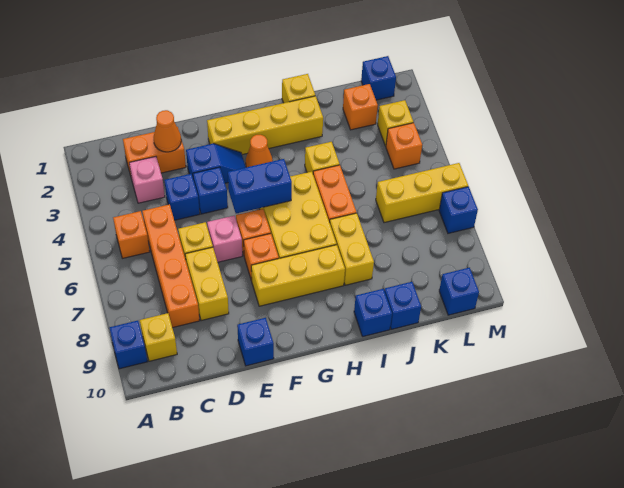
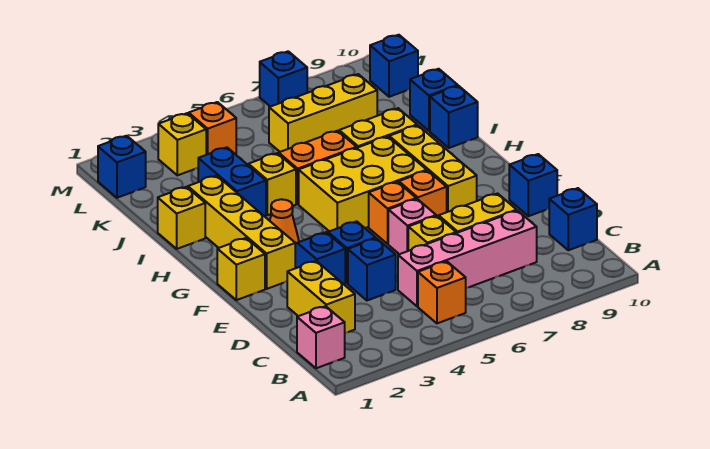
blue brick A9 level 1 -> blue brick C10 level 1
yellow brick B9 level 1 -> yellow brick F1 level 1
orange brick C2:D2 level 1 -> yellow brick C2:D2 level 1
pink brick C3 level 1 -> pink brick B1 level 1
orange brick C5:C8 level 1 -> pink brick C5:C8 level 1
orange cone D2 level 2 -> none
blue brick F5:G5 level 2 -> blue brick I3:J3 level 1
orange brick K2 level 1 -> none
yellow brick K6:M6 level 1 -> yellow brick K6:K8 level 1

